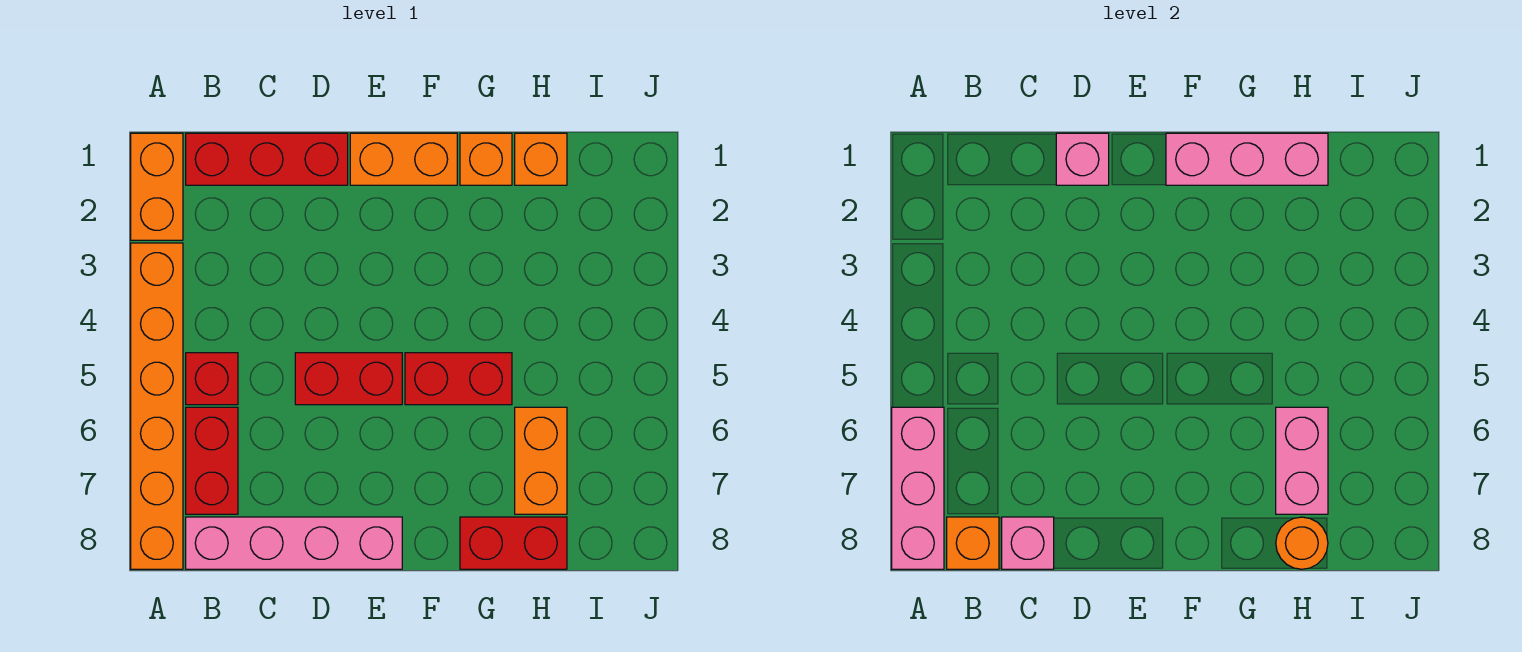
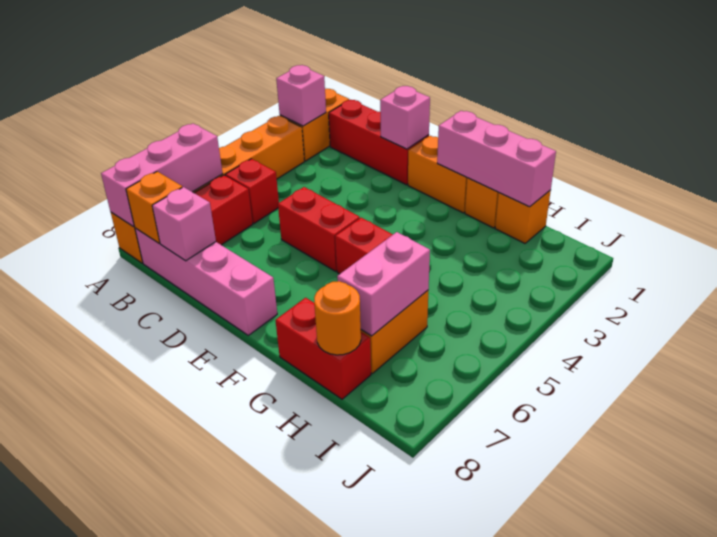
none -> pink brick A2 level 2

